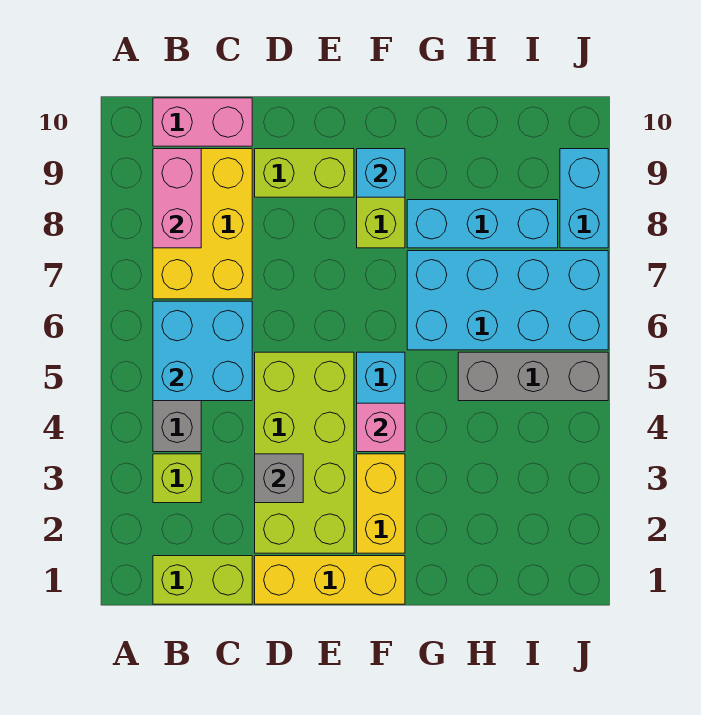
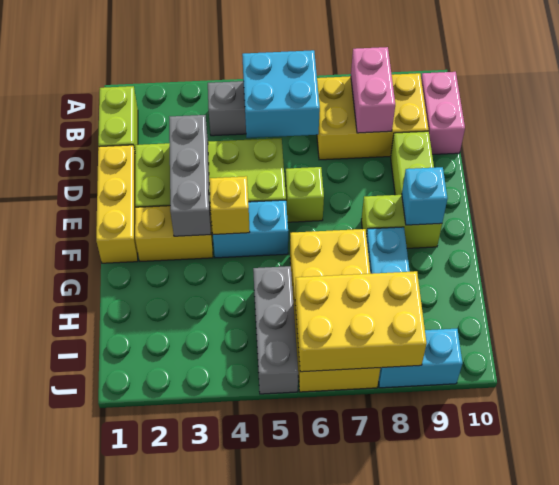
lime brick B3 level 1 -> lime brick E6 level 1
pink brick B8:B9 level 2 -> pink brick B8:C8 level 2
grey brick D3 level 2 -> grey brick D3:F3 level 2
pink brick F4 level 2 -> yellow brick F4 level 2
cyan brick G6:J7 level 1 -> yellow brick G6:J7 level 1
none -> yellow brick I6:J8 level 2

